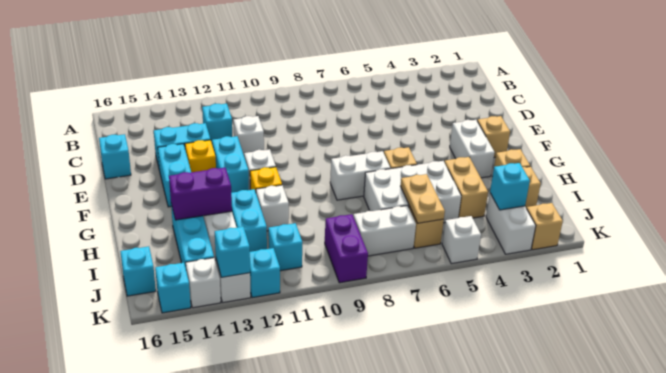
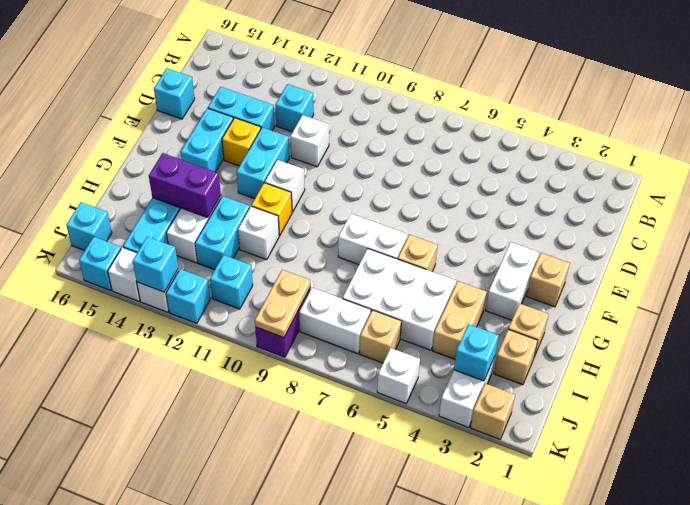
tan plate I6:J6 level 2 -> tan plate J9:K9 level 2

